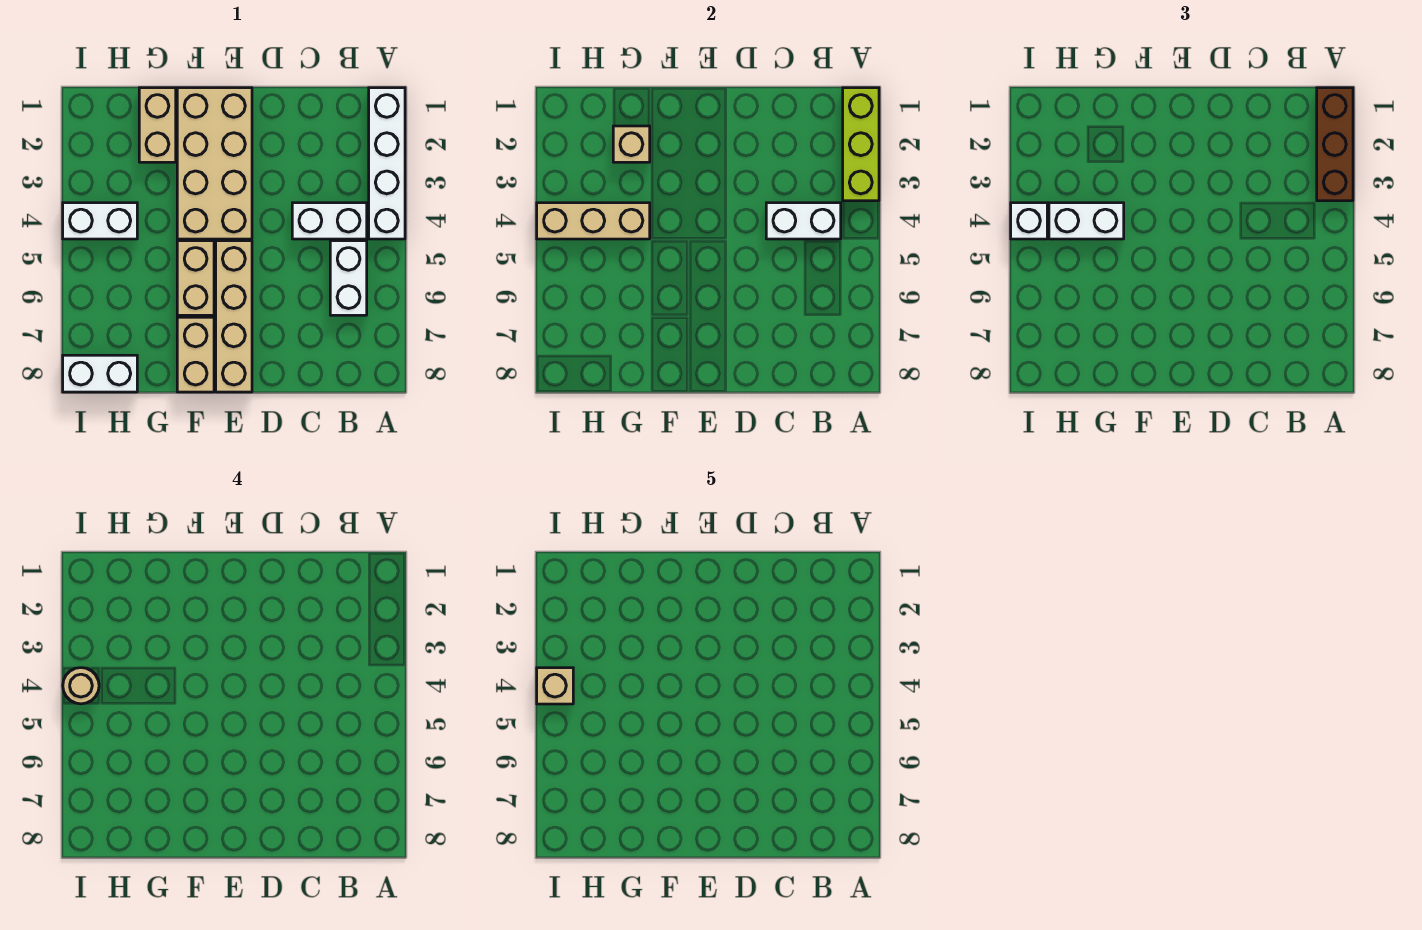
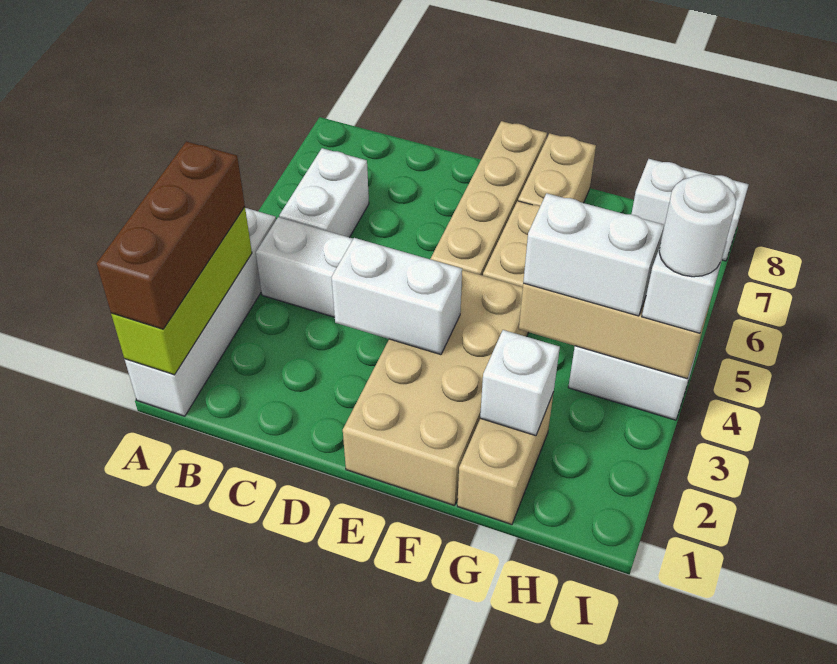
white brick B4:C4 level 2 -> white brick D3:E3 level 2
tan brick G2 level 2 -> white brick G2 level 2
tan round brick I4 level 4 -> white round brick I4 level 4
tan brick I4 level 5 -> none

